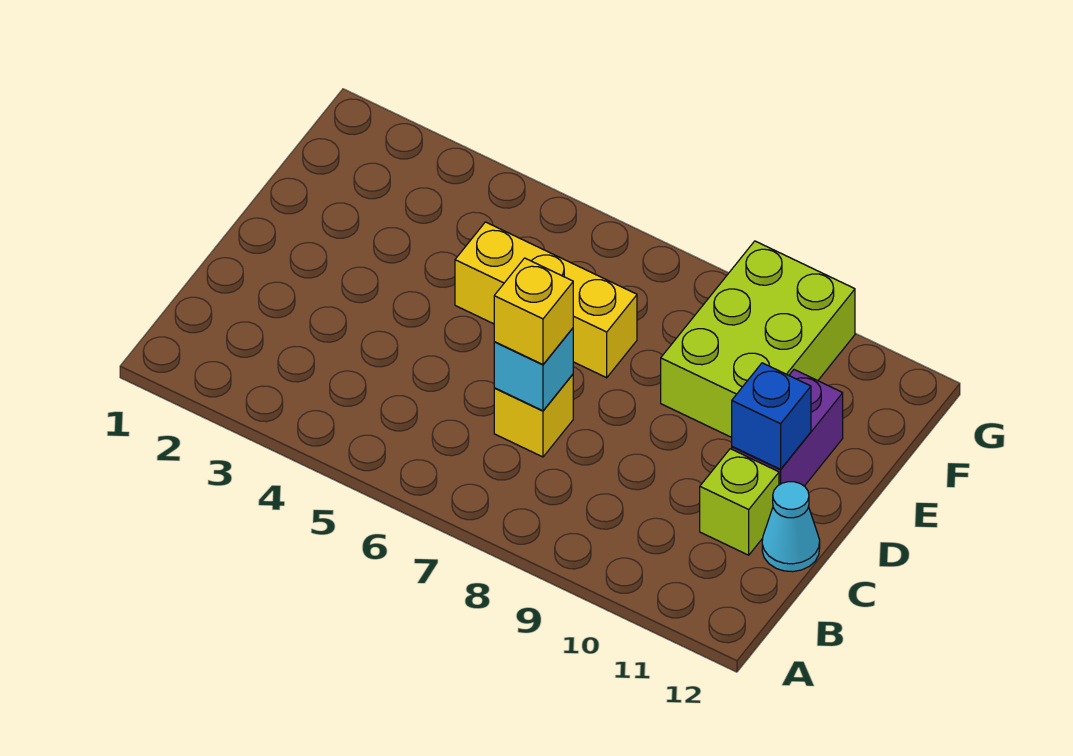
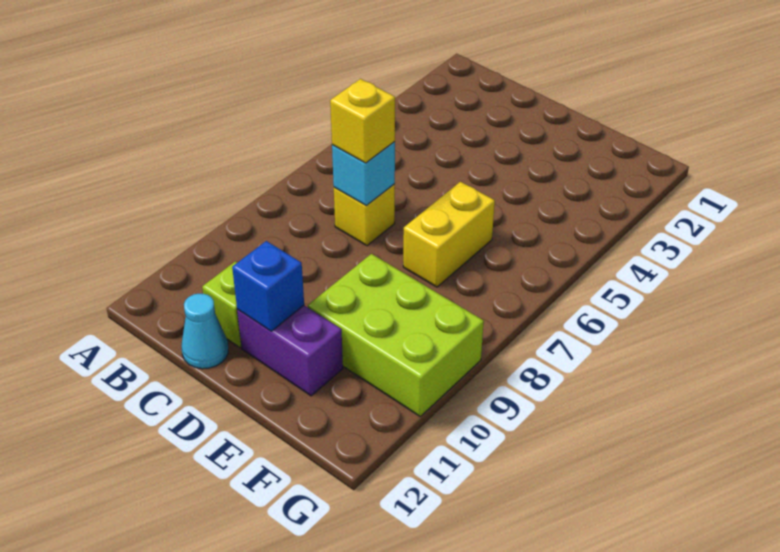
yellow brick E5:E7 level 1 -> yellow brick E6:E7 level 1

